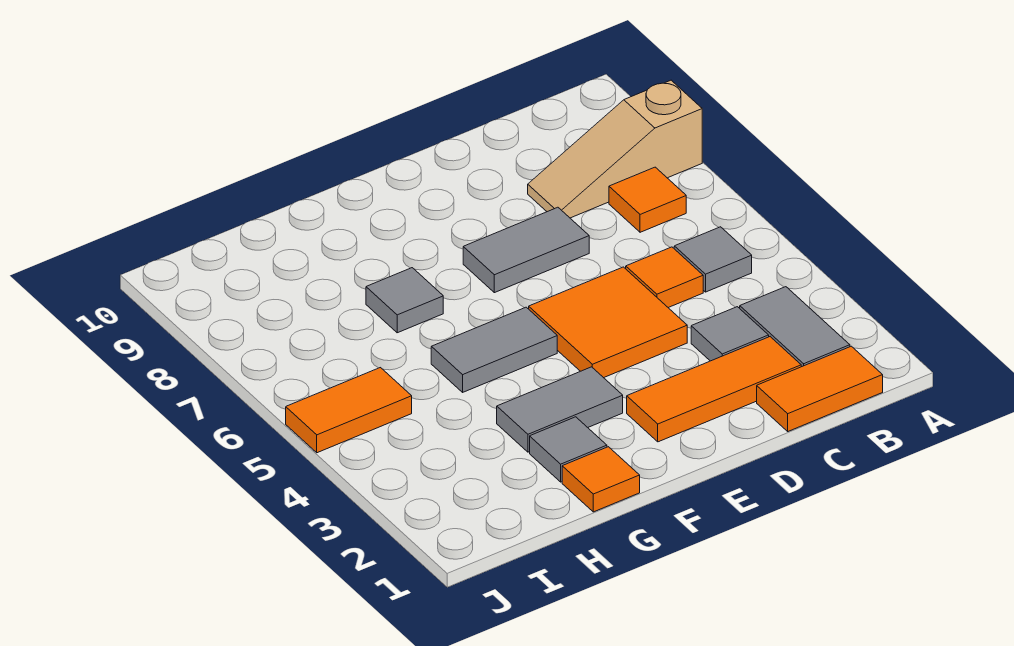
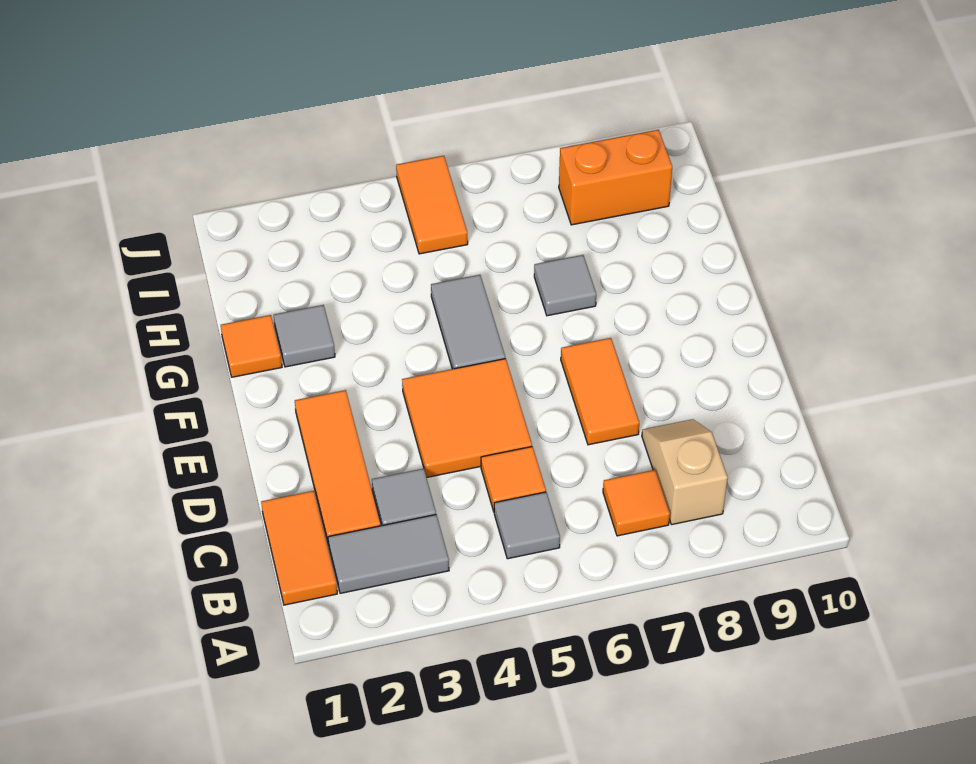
tan slope A8:C8 level 1 top A -> tan slope B8:C8 level 1 top B
grey tile D7:E7 level 1 -> orange tile D7:E7 level 1
grey tile F3:G3 level 1 -> none
none -> orange brick I8:I9 level 1

